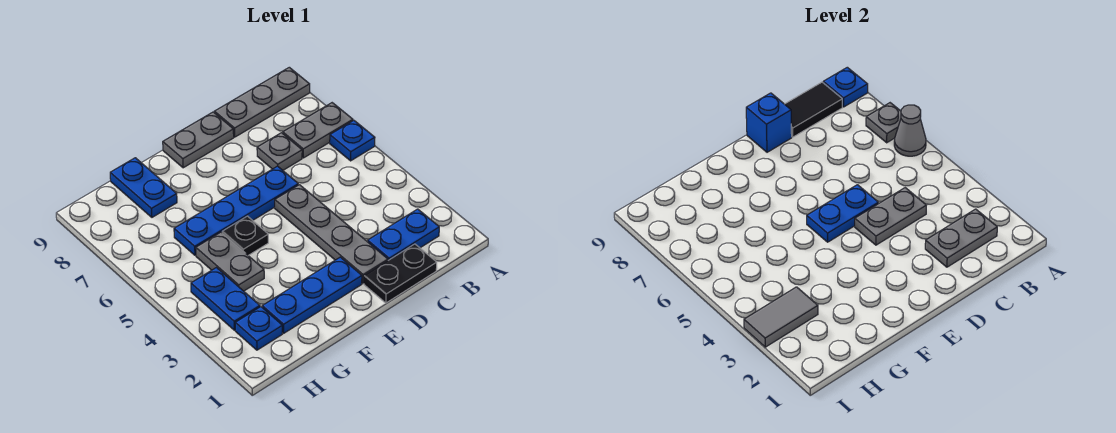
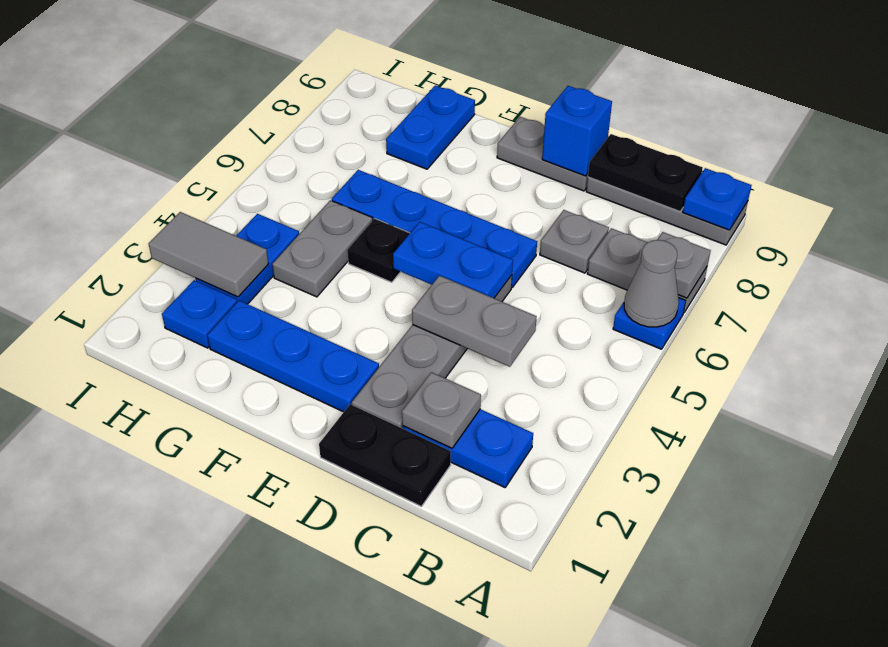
grey plate B2:C2 level 2 -> grey plate C2 level 2
black tile B9:C9 level 2 -> black plate B9:C9 level 2

